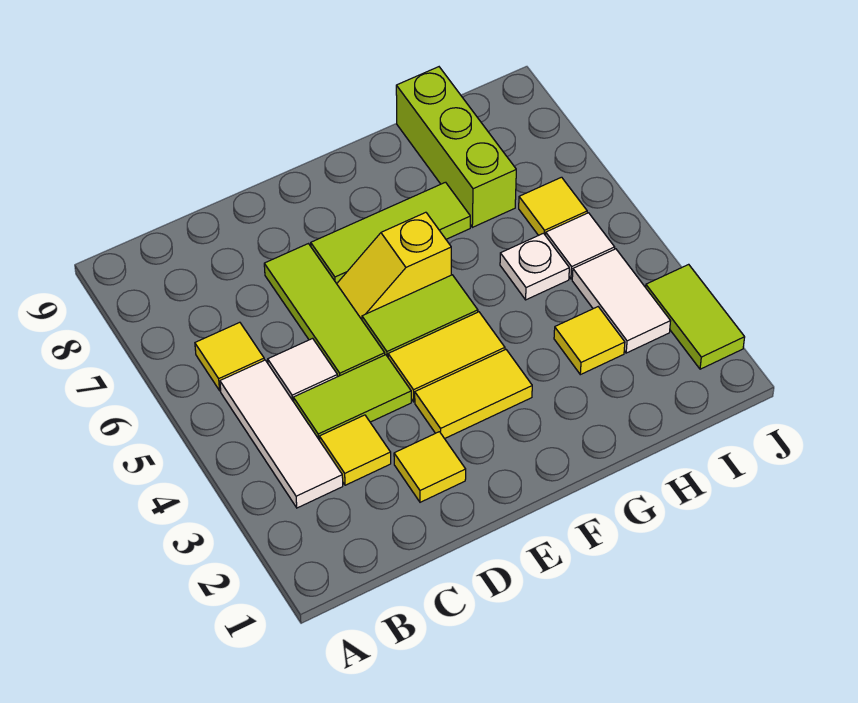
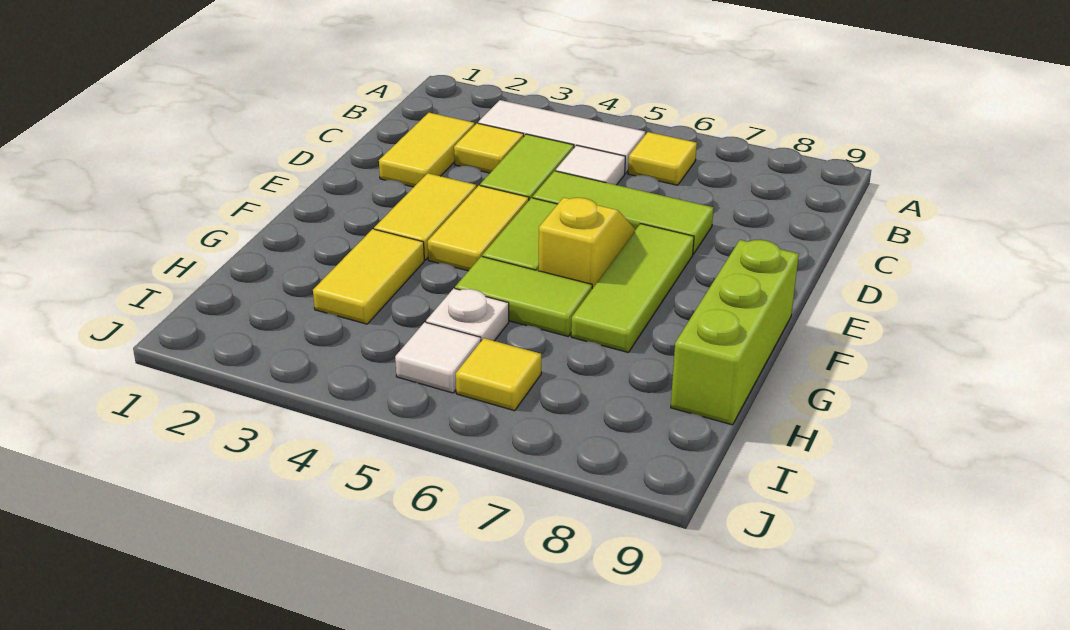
yellow tile D2 level 1 -> yellow tile C2:D2 level 1
yellow tile H3 level 1 -> yellow tile G3:H3 level 1
lime brick H7:H9 level 1 -> lime brick F9:H9 level 1
white tile I3:I4 level 1 -> none
lime tile J2:J3 level 1 -> lime tile G5:G6 level 1

